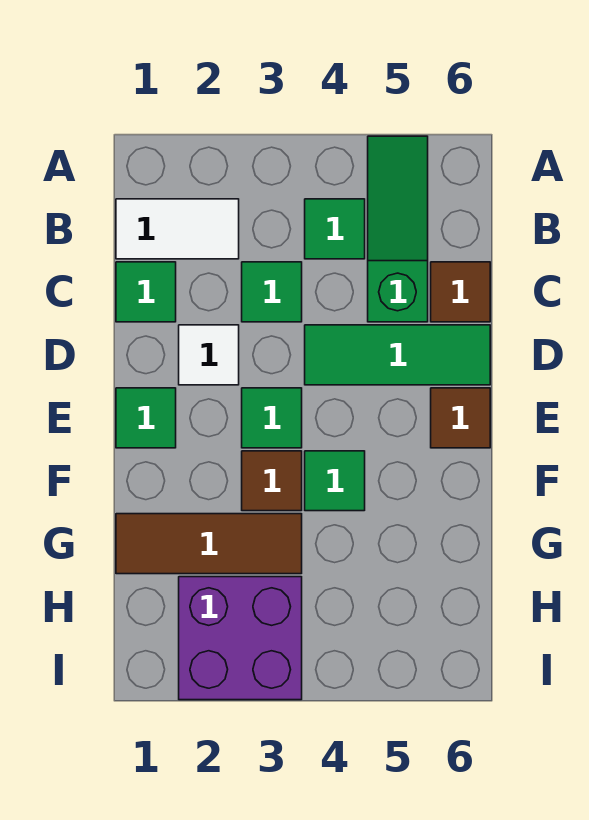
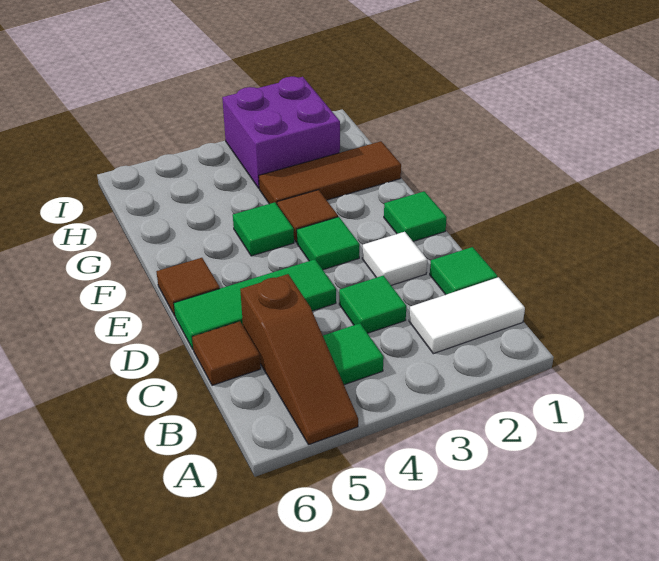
green slope A5:C5 level 1 top C -> brown slope A5:C5 level 1 top C

